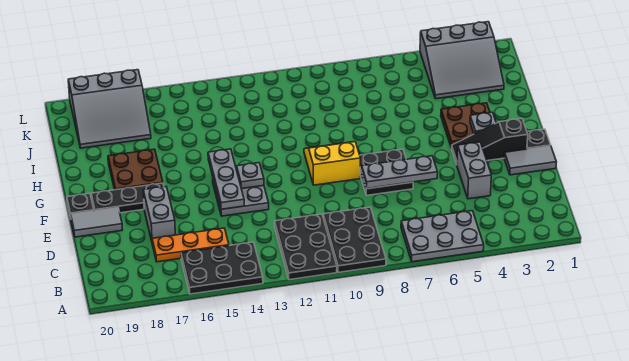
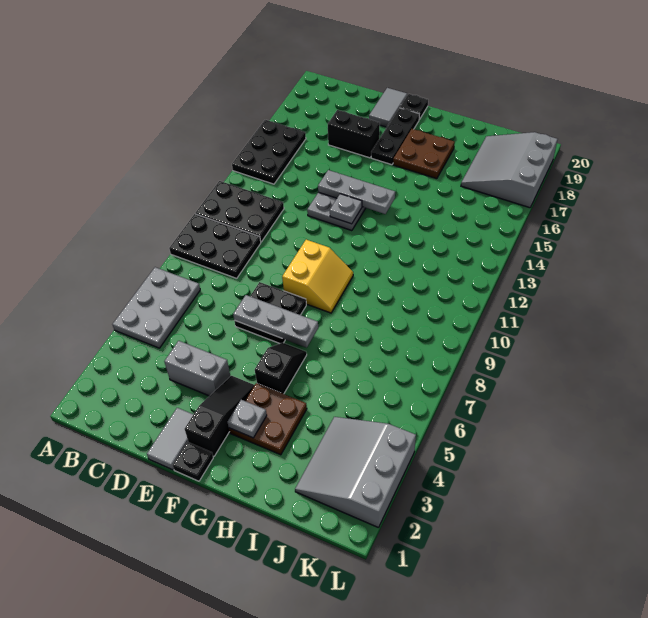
orange plate C15:C17 level 1 -> none
grey brick D17:E17 level 1 -> black brick D17:E17 level 1
grey plate E6:E8 level 2 -> grey plate E7:G7 level 2
none -> black slope G5:G6 level 1 top 5

